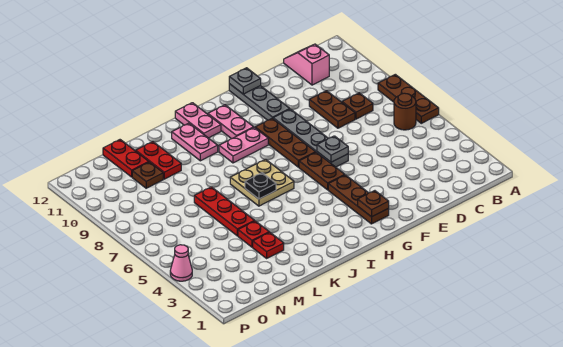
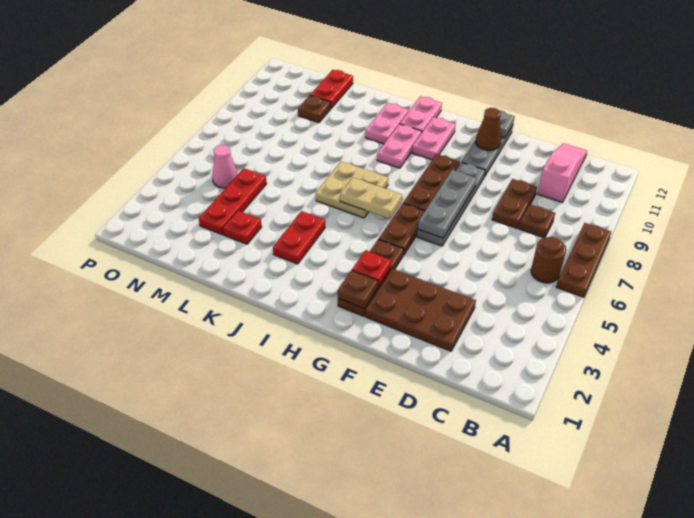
pink slope C11:C12 level 1 top 11 -> pink slope C10:C12 level 1 top 10
none -> brown plate D2:F3 level 1
grey plate F6 level 2 -> grey plate F6:F8 level 2
none -> brown cone F11 level 2
none -> tan plate H6:I6 level 2
pink plate H9:I9 level 1 -> pink plate I9:I10 level 1
black plate J6 level 2 -> none
red plate L4 level 1 -> red plate G3 level 2
red plate L5:L7 level 1 -> red plate M3:M5 level 1
red plate L10:L11 level 1 -> red plate J3:J4 level 1
pink cone P4 level 1 -> pink cone N5 level 1

